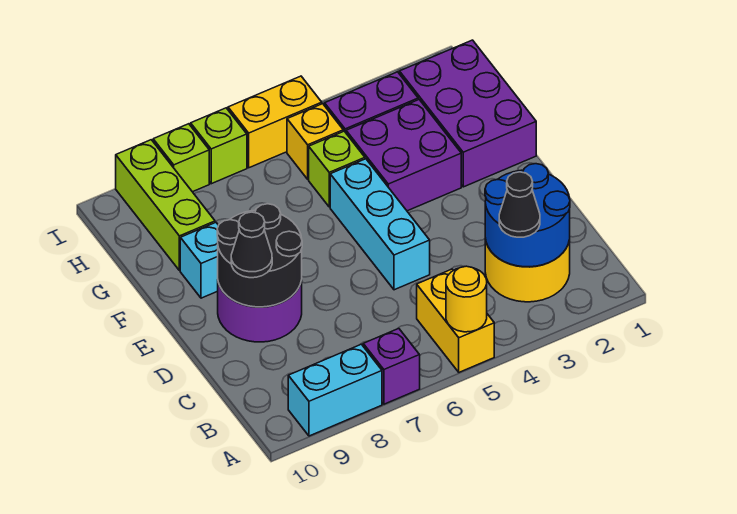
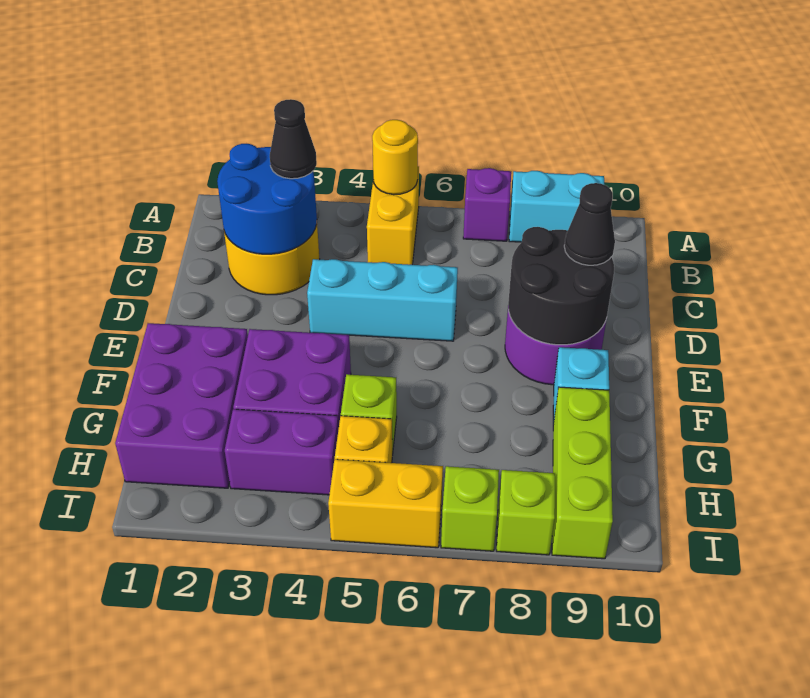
cyan brick D5:F5 level 1 -> cyan brick D4:D6 level 1

